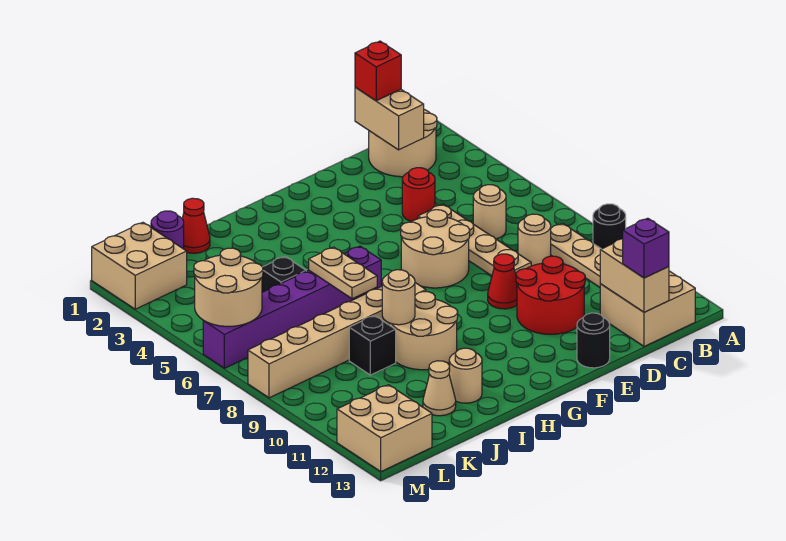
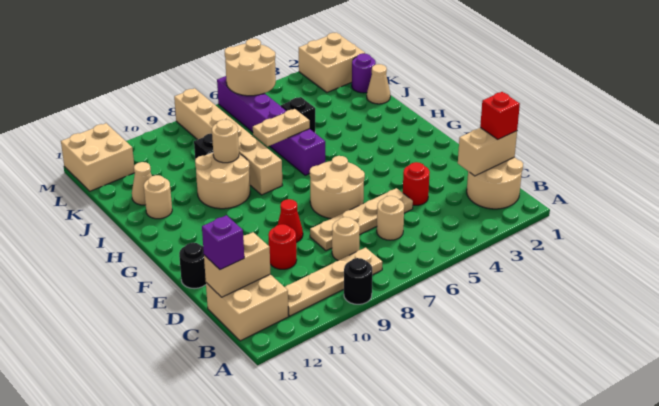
red round brick D10:E11 level 1 -> red round brick D10 level 1
red cone J1 level 1 -> tan cone J1 level 1

